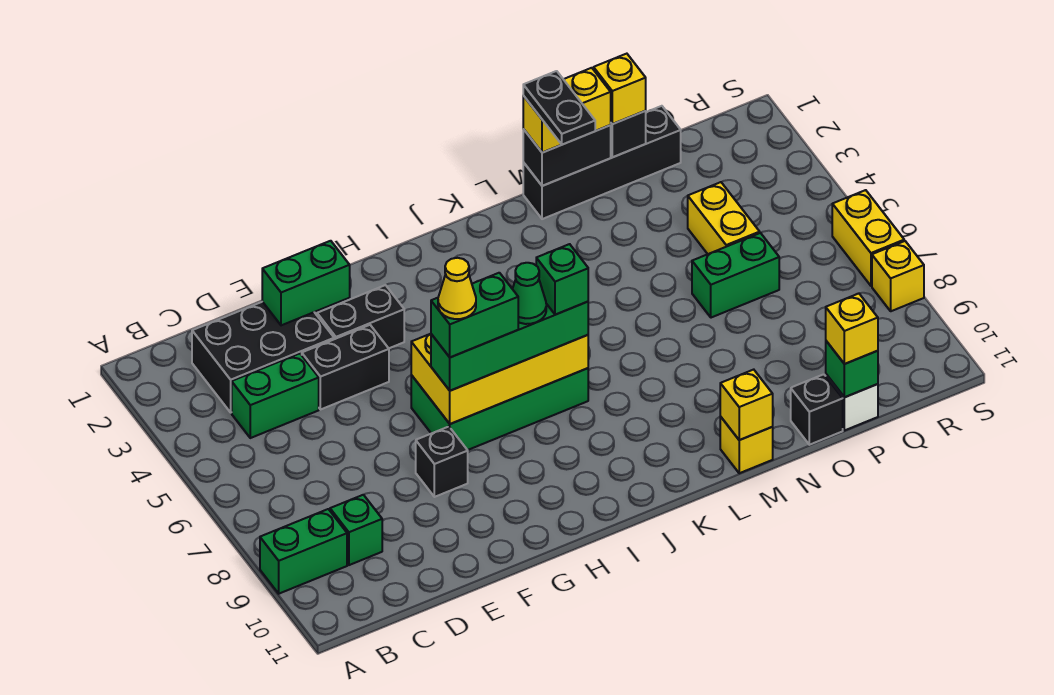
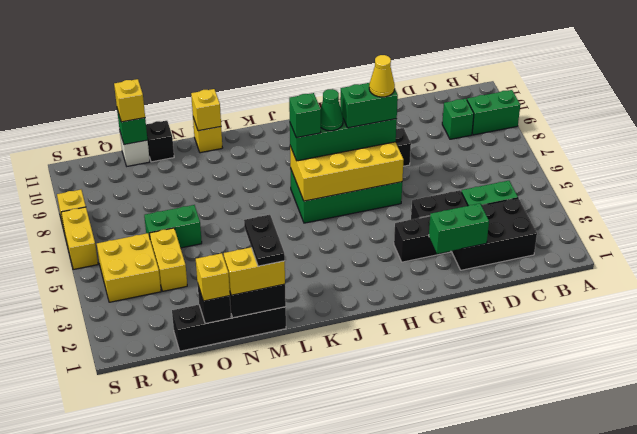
none -> yellow brick Q4:R5 level 1

